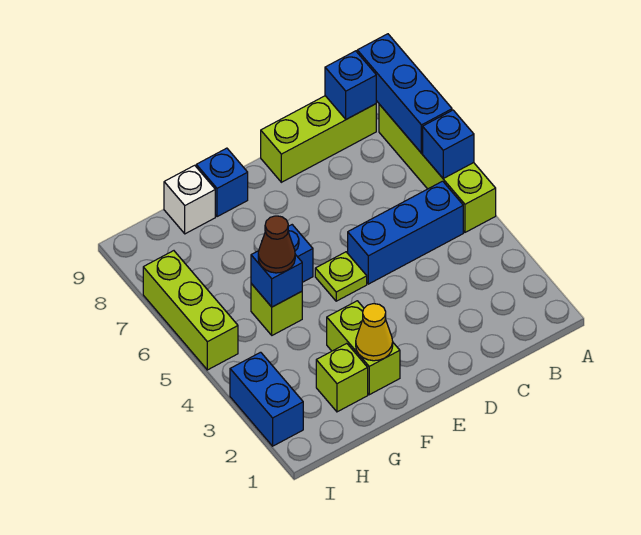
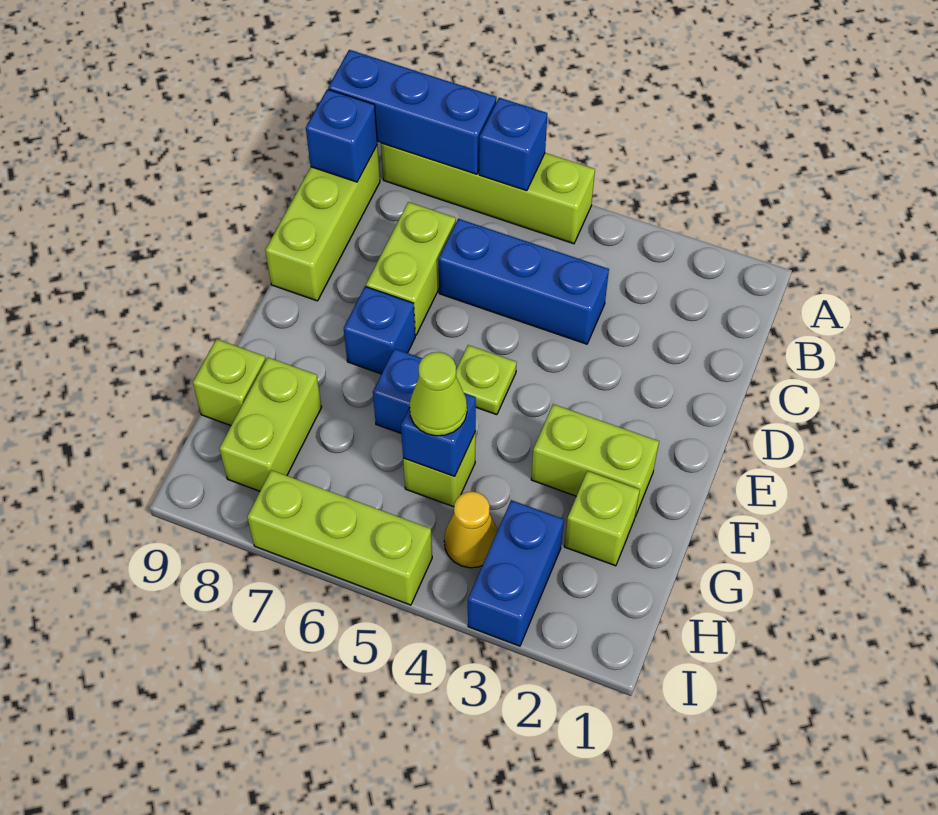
blue brick B5:D5 level 1 -> blue brick C4:C6 level 1
none -> lime brick C7:D7 level 1
yellow cone F2 level 2 -> yellow cone H4 level 1
blue brick F9 level 1 -> blue brick E7 level 1
brown cone G5 level 3 -> lime cone G5 level 3
none -> lime brick G8:H8 level 1
white brick G9 level 1 -> lime brick G9 level 1
blue brick I2:I3 level 1 -> blue brick H3:I3 level 1

